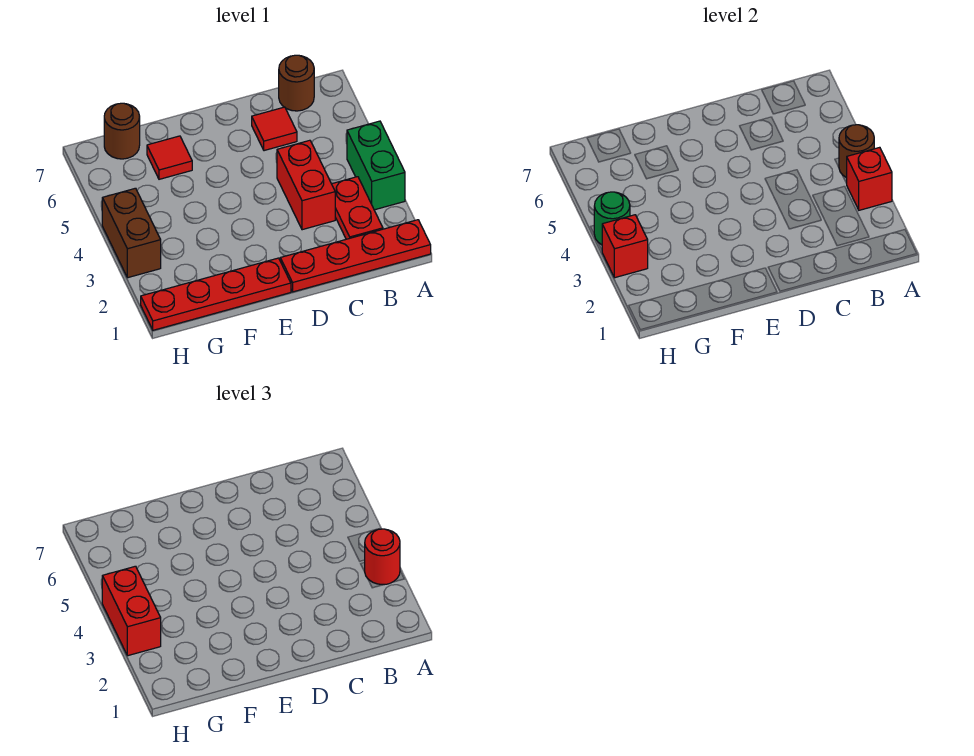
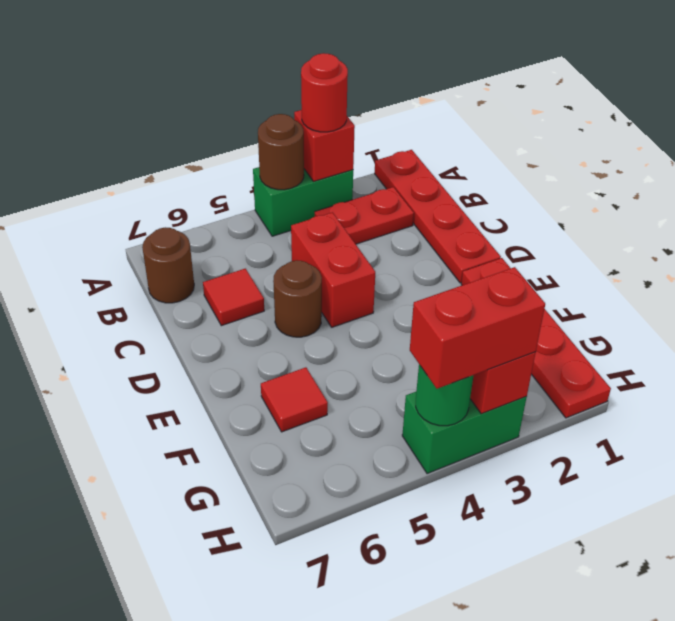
red brick C3:C4 level 1 -> red brick C4:D4 level 1
brown round brick G7 level 1 -> brown round brick D5 level 1
brown brick H3:H4 level 1 -> green brick H3:H4 level 1

